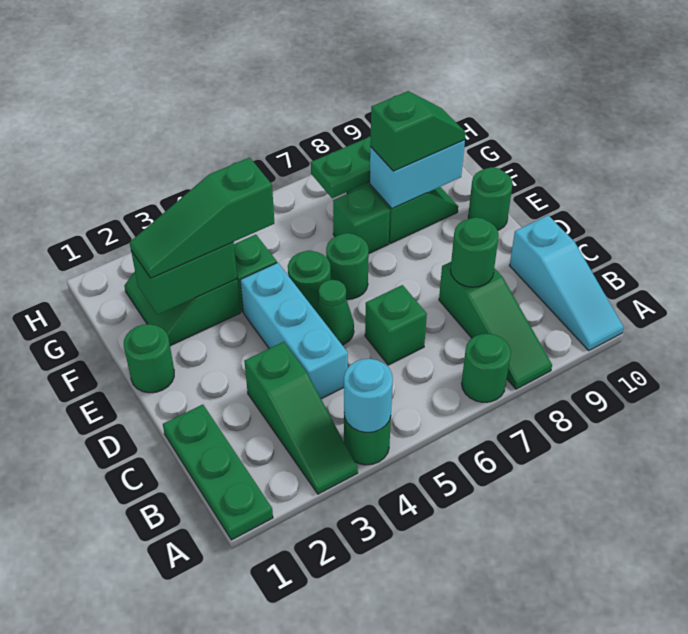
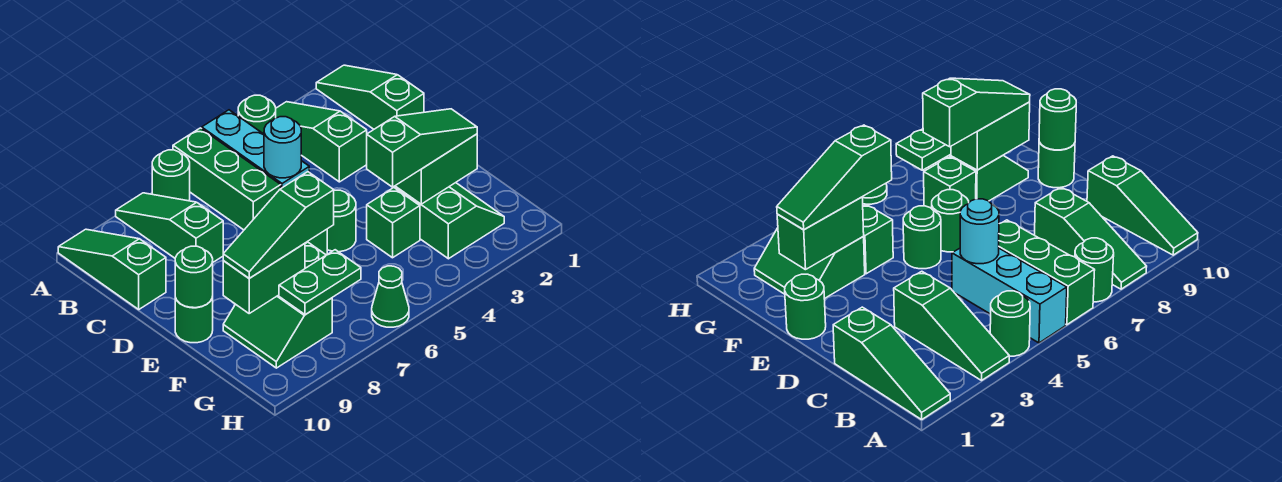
green plate A1:C1 level 1 -> green slope A1:C1 level 1 top C
cyan round brick A4 level 2 -> cyan round brick C5 level 2
cyan slope A10:C10 level 1 top C -> green slope A10:C10 level 1 top C
cyan brick C4:E4 level 1 -> cyan brick A5:C5 level 1
green brick C6 level 1 -> green brick A6:C6 level 1
green round brick C8 level 2 -> green round brick E10 level 2
green cone D5 level 1 -> green cone H6 level 1
cyan brick F8:F9 level 2 -> green brick F8:F9 level 2
green slope F8:F9 level 3 top 8 -> green slope F7:F9 level 3 top 7

